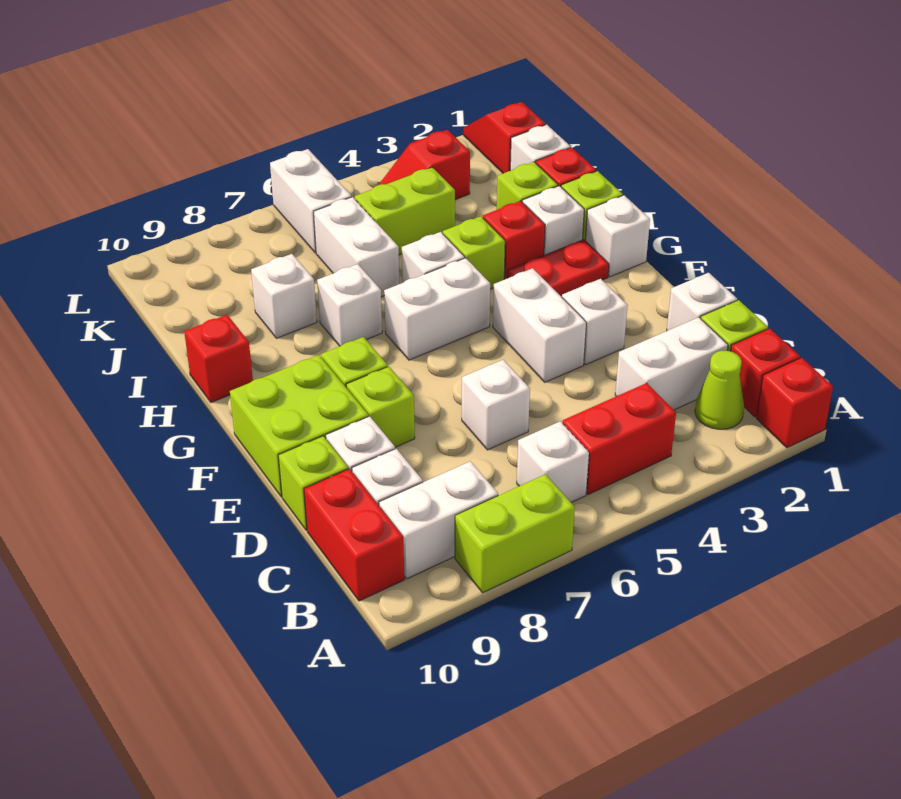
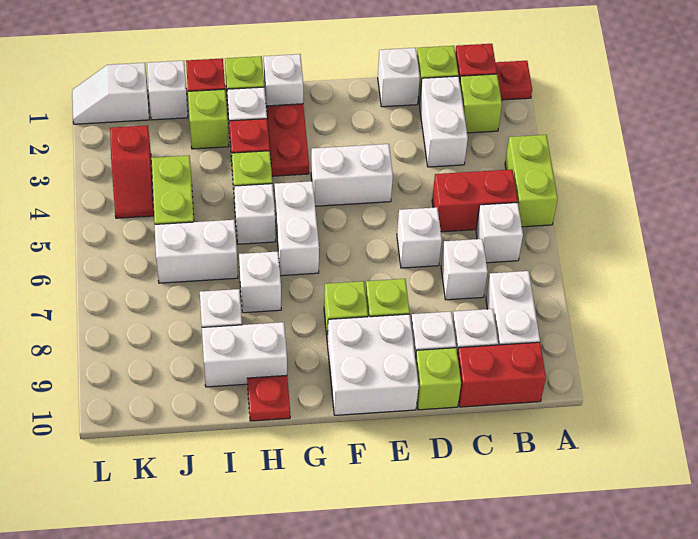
red brick A1 level 1 -> red plate A1 level 1
lime brick A7:A8 level 1 -> lime brick A4:A5 level 1
lime cone B2 level 1 -> lime brick B2 level 1
red brick B4:B5 level 1 -> red brick B5:C5 level 1
white brick E3 level 1 -> white brick C7 level 1
lime brick E9:F10 level 1 -> white brick E9:F10 level 1
red brick H10 level 1 -> red plate H10 level 1
red slope K1:L1 level 1 top K -> white slope K1:L1 level 1 top K
white brick K6:L6 level 1 -> white brick H9:I9 level 1

